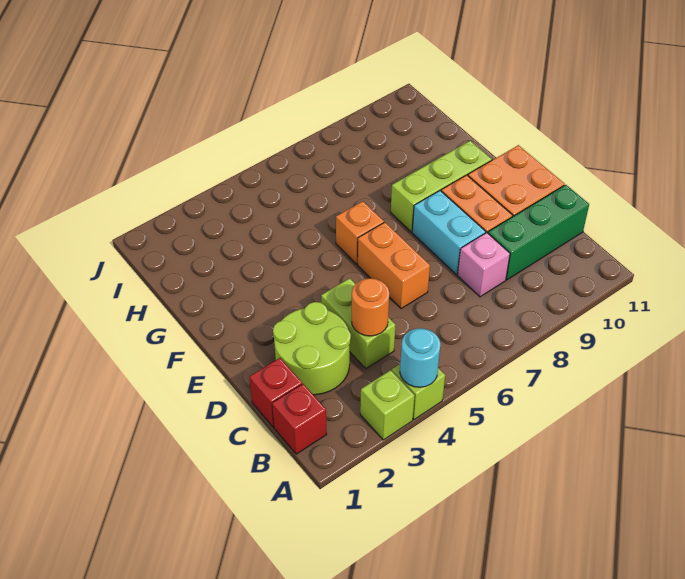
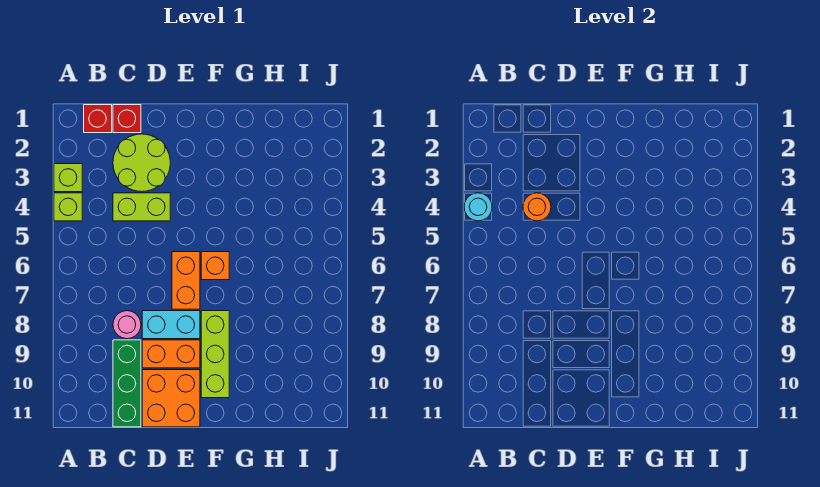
pink brick C8 level 1 -> pink round brick C8 level 1
orange brick D6:E6 level 1 -> orange brick E6:E7 level 1

